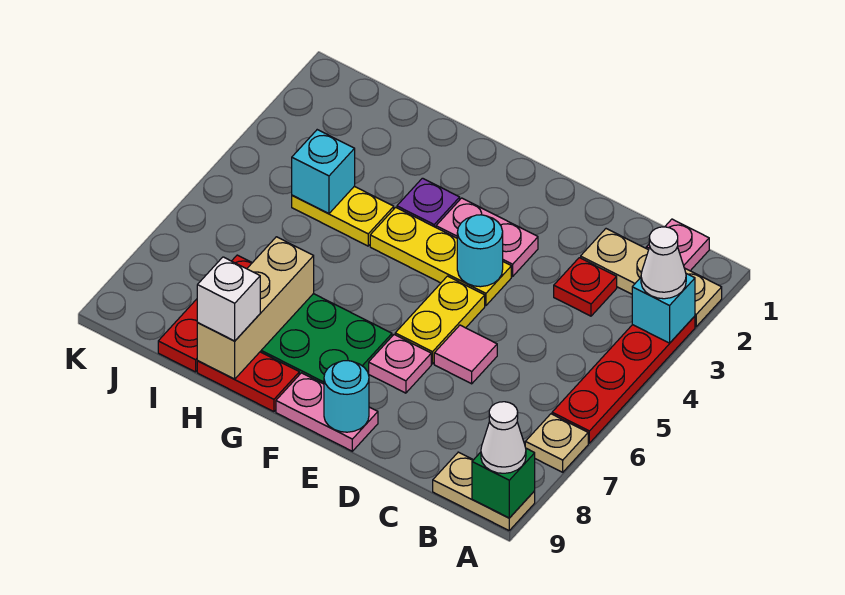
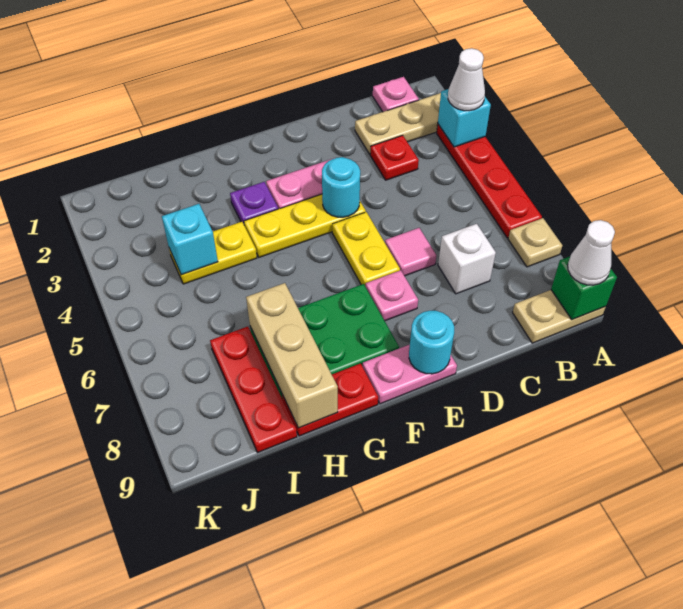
white brick H9 level 3 -> white brick C7 level 1

